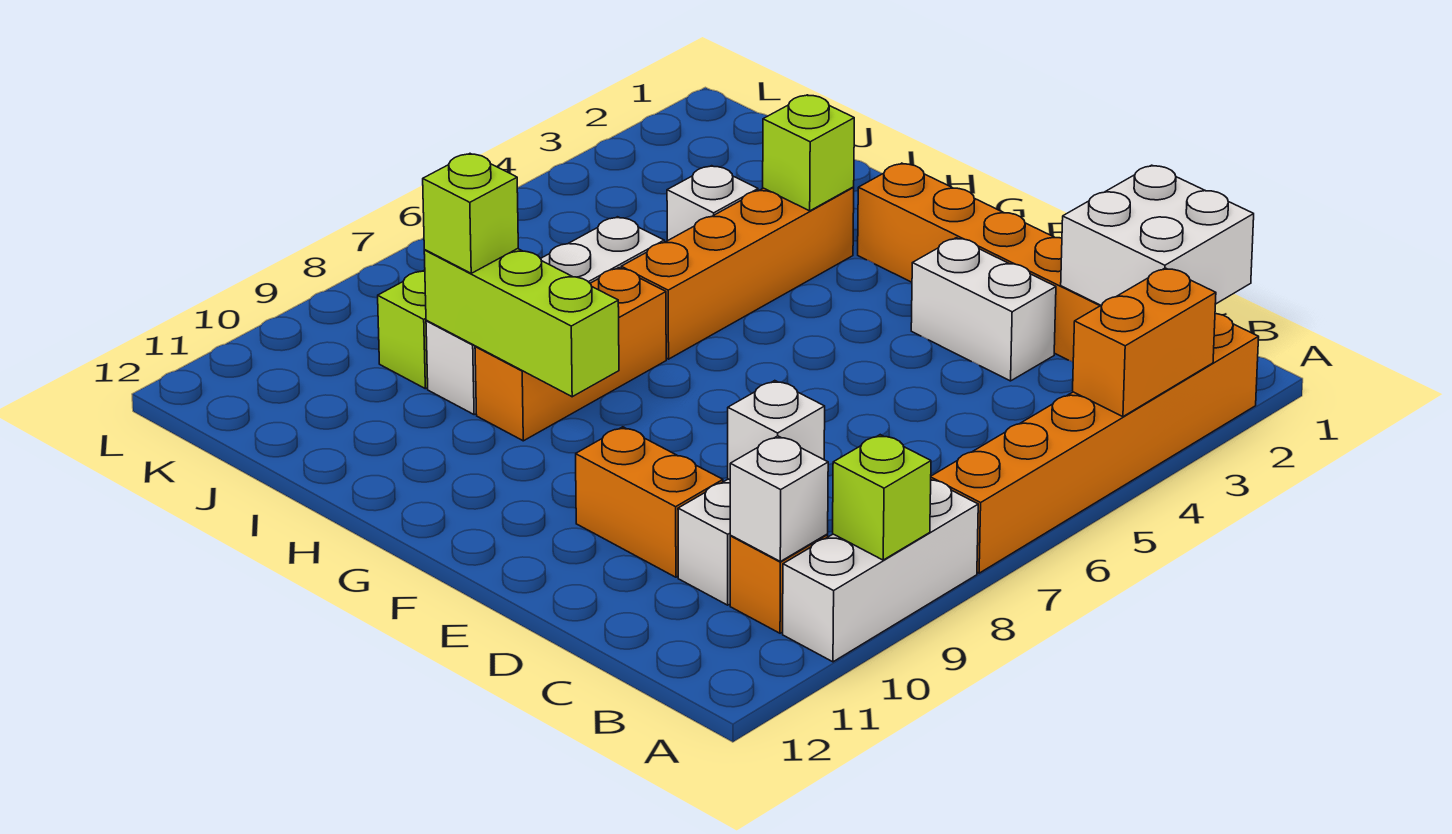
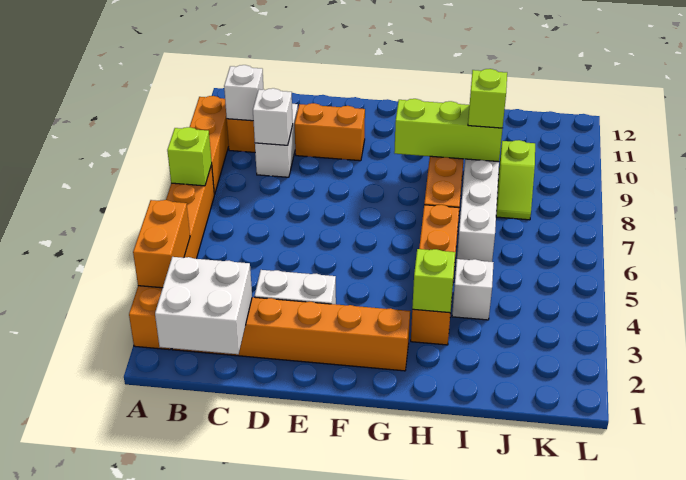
white brick A8:A10 level 1 -> orange brick A8:A10 level 1
lime brick A9 level 2 -> lime brick A7 level 2

